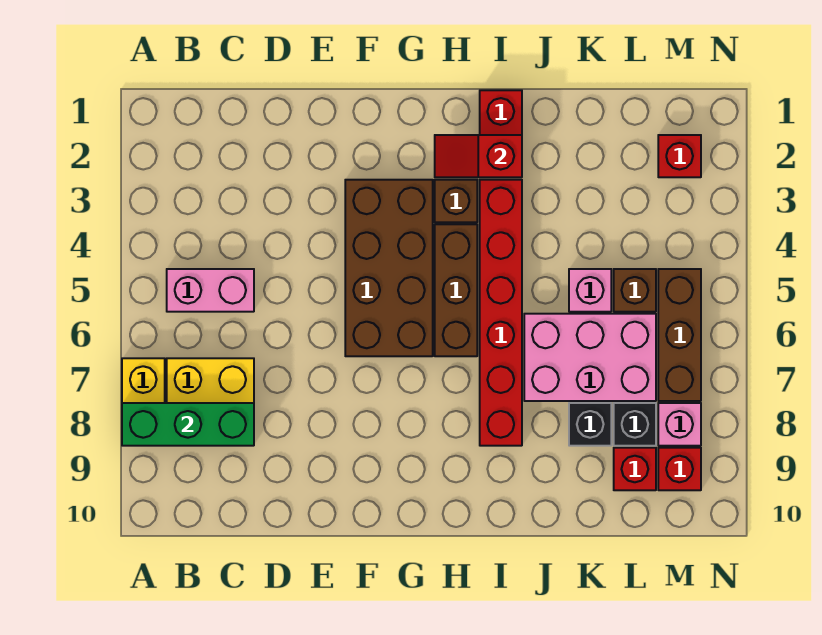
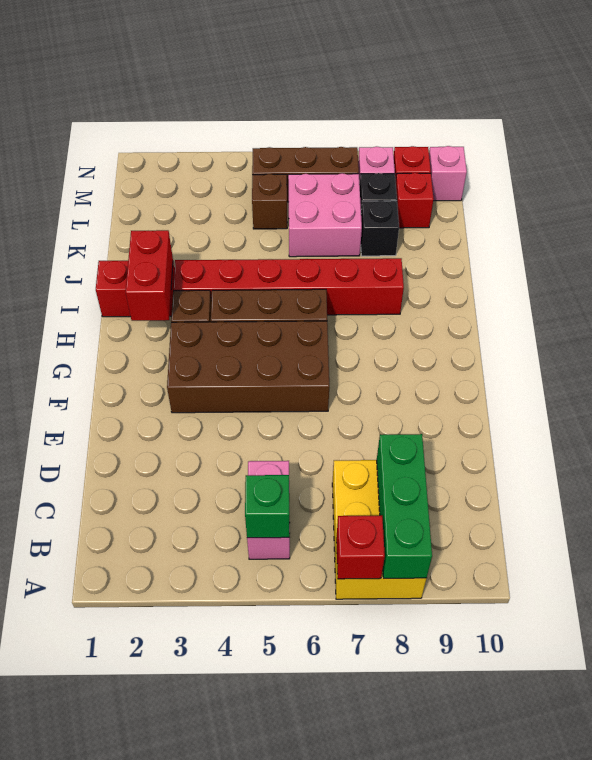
none -> green brick B5 level 2
red slope H2:I2 level 2 top I -> red brick H2:I2 level 2
pink brick J6:L7 level 1 -> pink brick K6:L7 level 1
pink brick K5 level 1 -> pink brick M10 level 1
red brick M2 level 1 -> red brick A7 level 2

